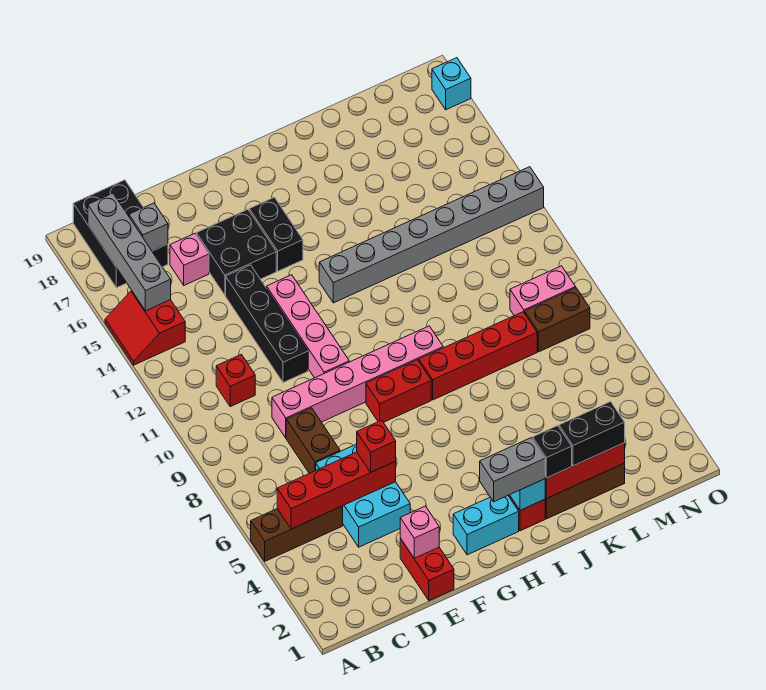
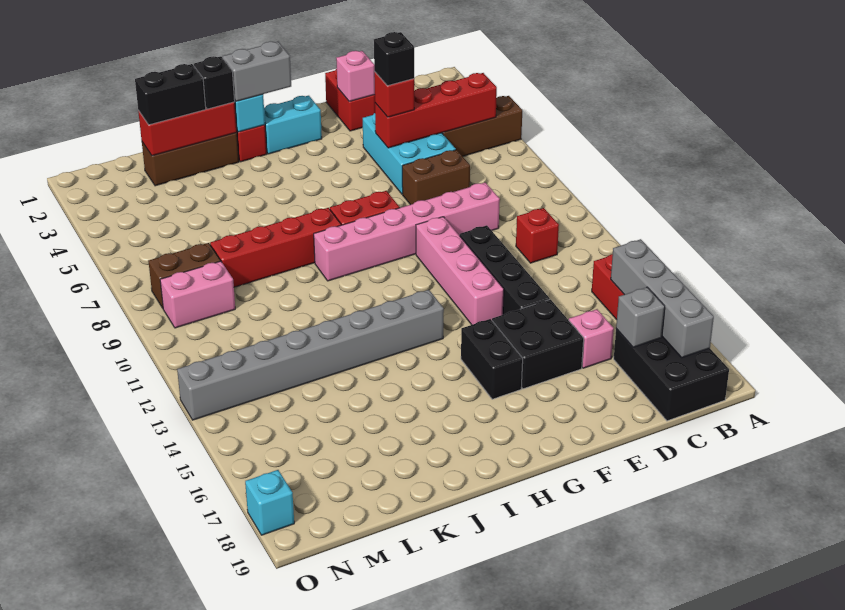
brown brick D7:D8 level 1 -> brown brick D7:E7 level 1
none -> black brick E5 level 4

